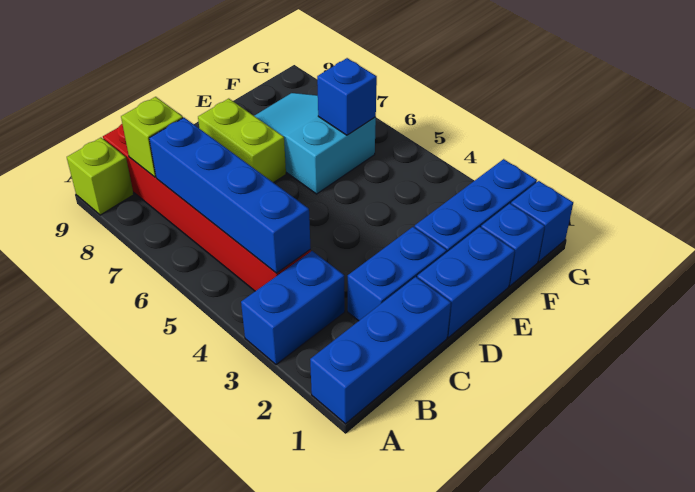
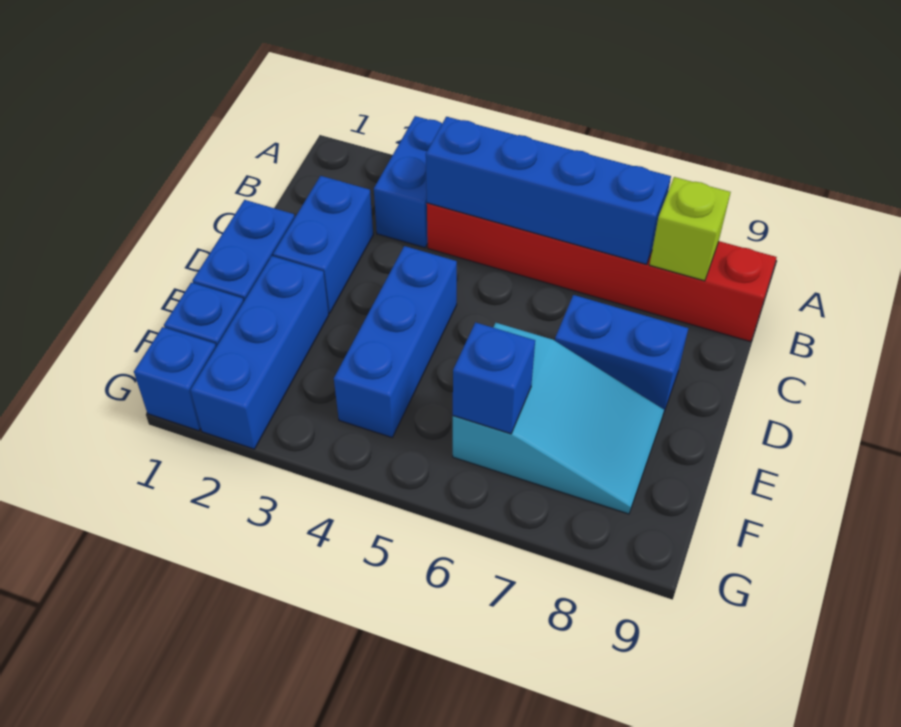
blue brick A1:C1 level 1 -> blue brick D4:F4 level 1
lime brick A9 level 1 -> none
lime brick D7:D8 level 1 -> blue brick D7:D8 level 1

